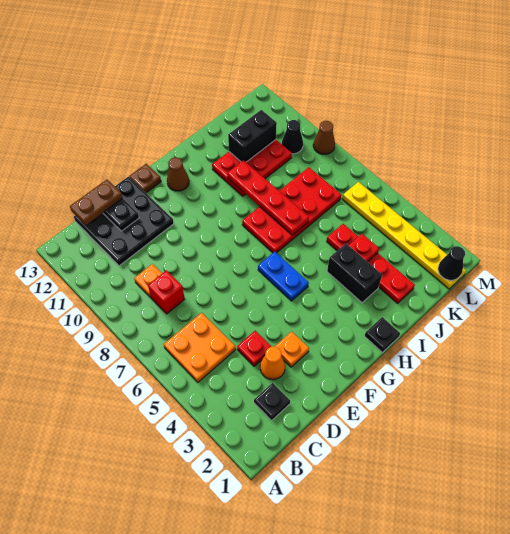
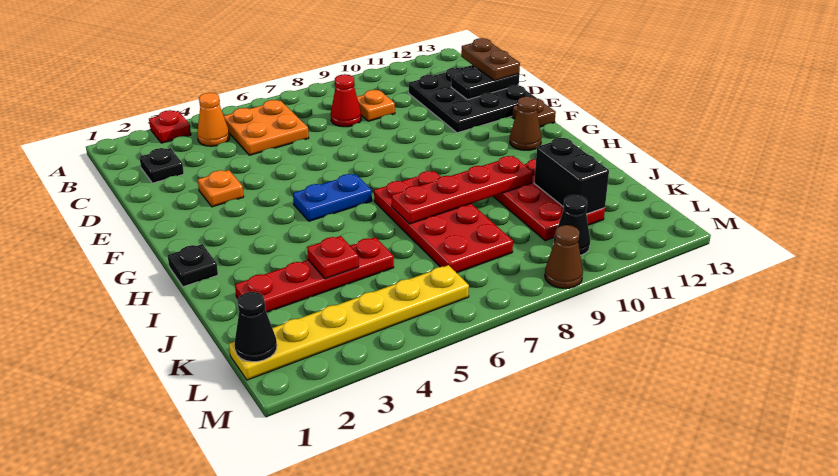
red brick C8 level 1 -> red cone C8 level 1
orange cone D3 level 1 -> orange cone B4 level 1
red plate D4 level 1 -> red plate A3 level 1
black brick I3:I4 level 1 -> none

